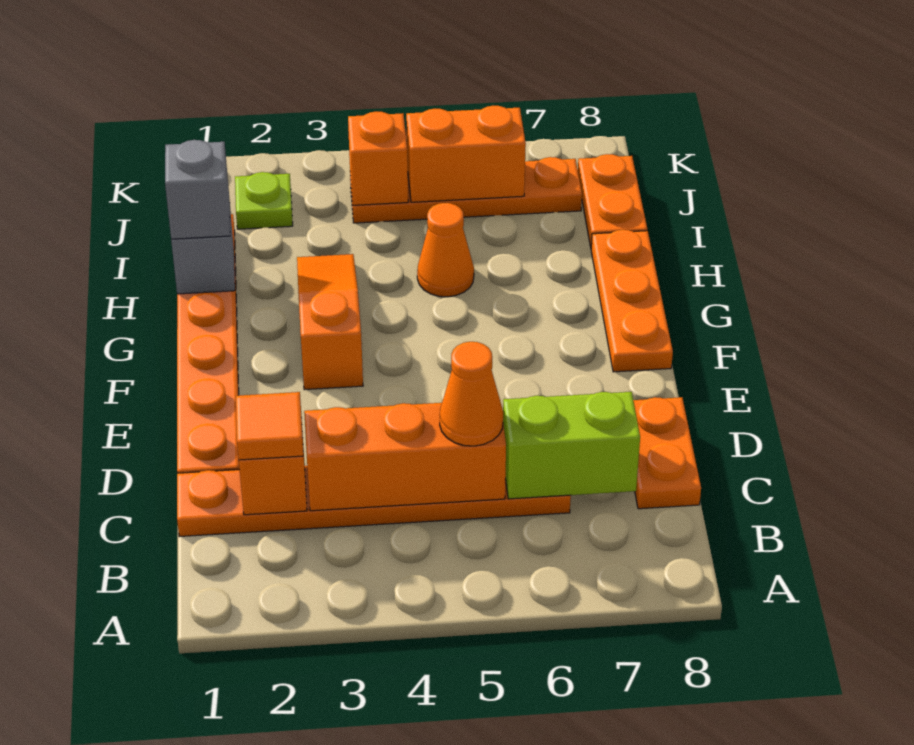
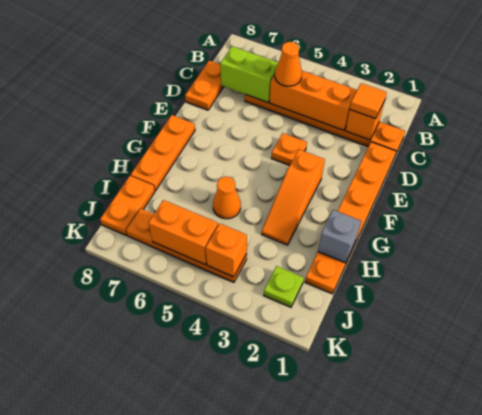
none -> orange plate E4 level 1
grey brick H1 level 3 -> none

